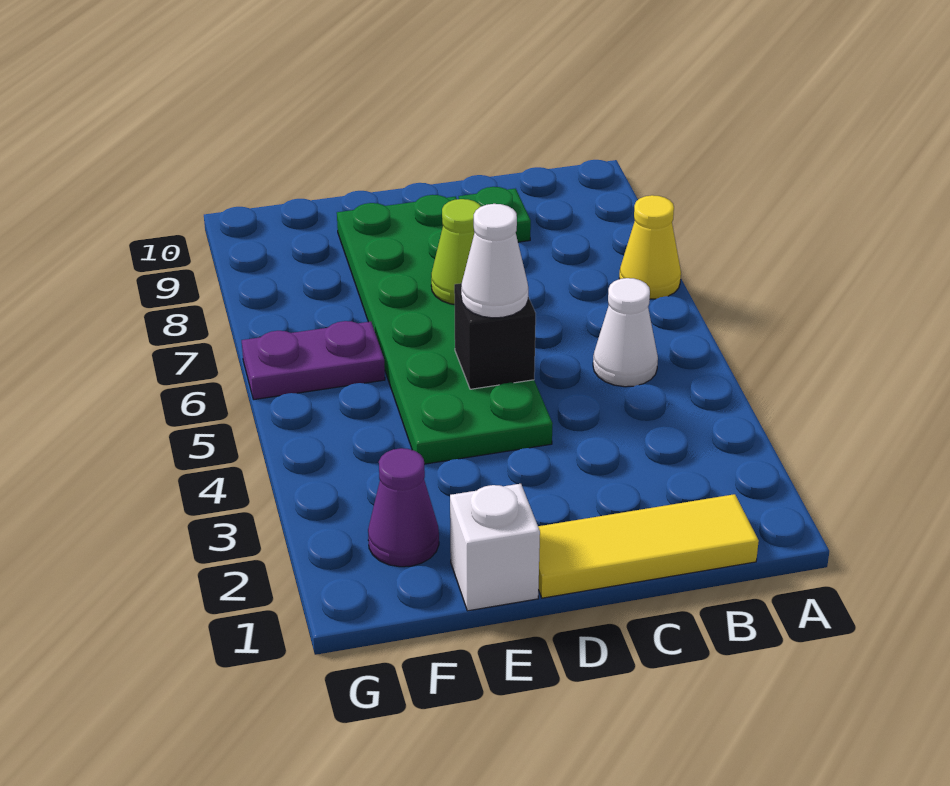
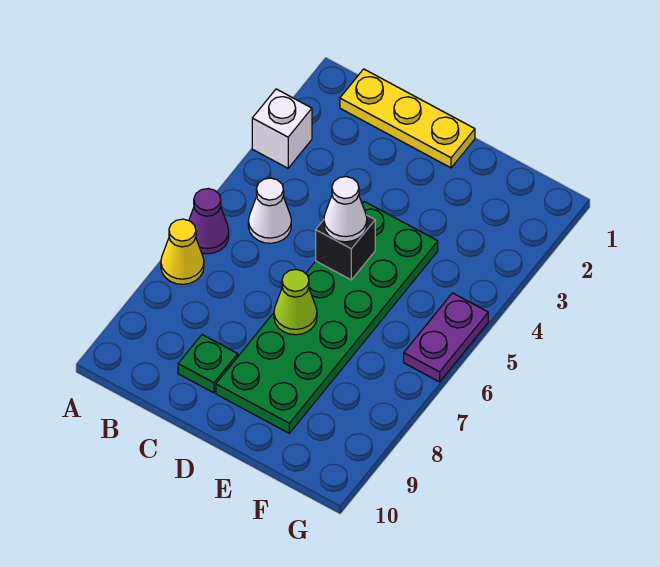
yellow tile B1:D1 level 1 -> yellow plate B1:D1 level 1
white brick E1 level 1 -> white brick A3 level 1
purple cone F2 level 1 -> purple cone A6 level 1
purple plate F6:G6 level 1 -> purple plate G5:G6 level 1

